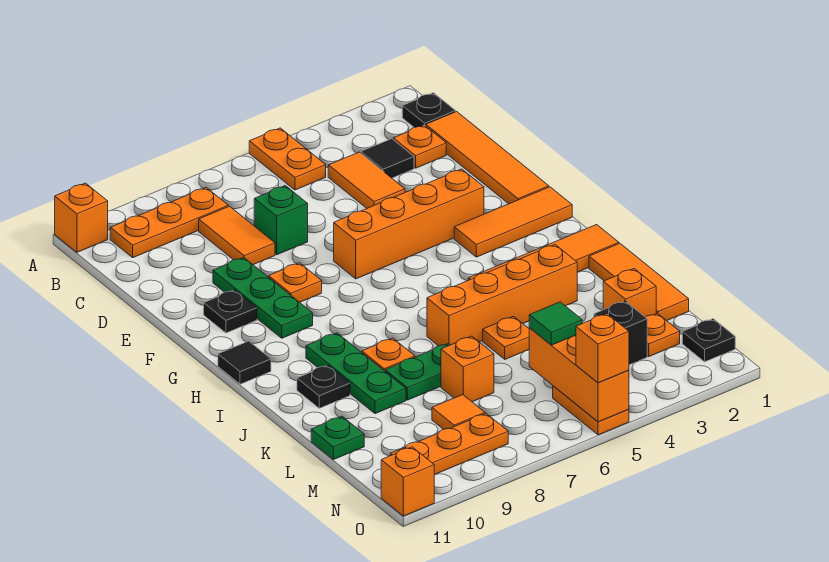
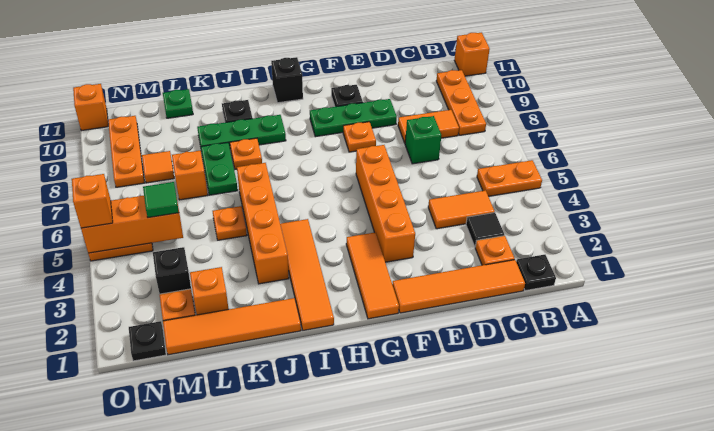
black tile H11 level 1 -> black brick H11 level 1
orange tile J1:L1 level 1 -> orange tile J1:M1 level 1

